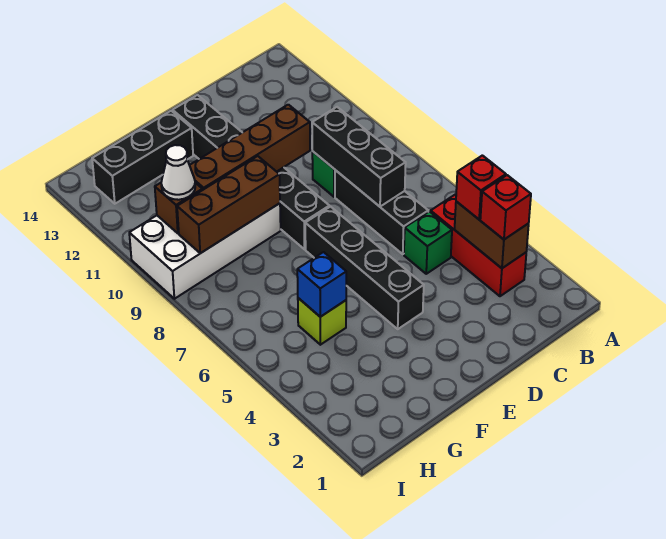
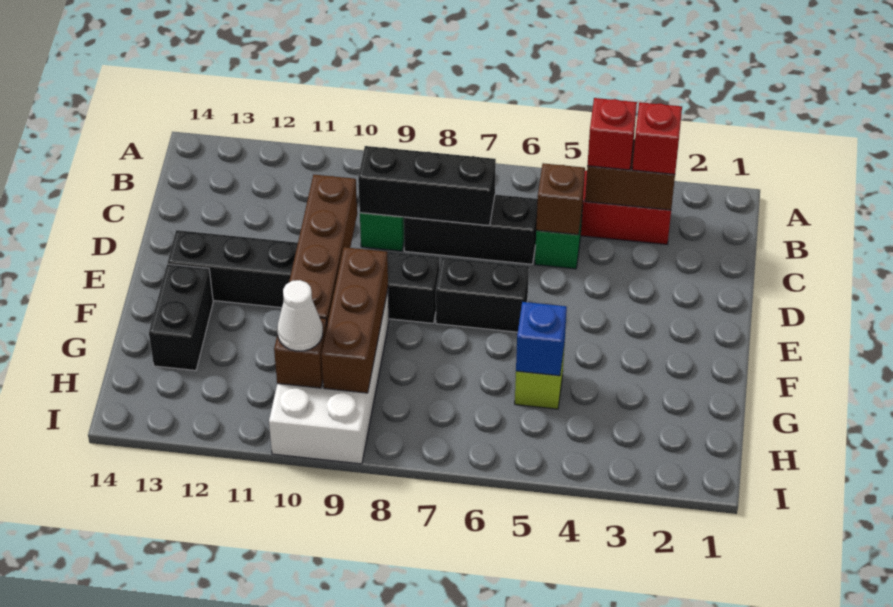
none -> brown brick C5 level 2
black brick E4:E7 level 1 -> black brick E6:E7 level 1
black brick F13:H13 level 1 -> black brick F13:G13 level 1

